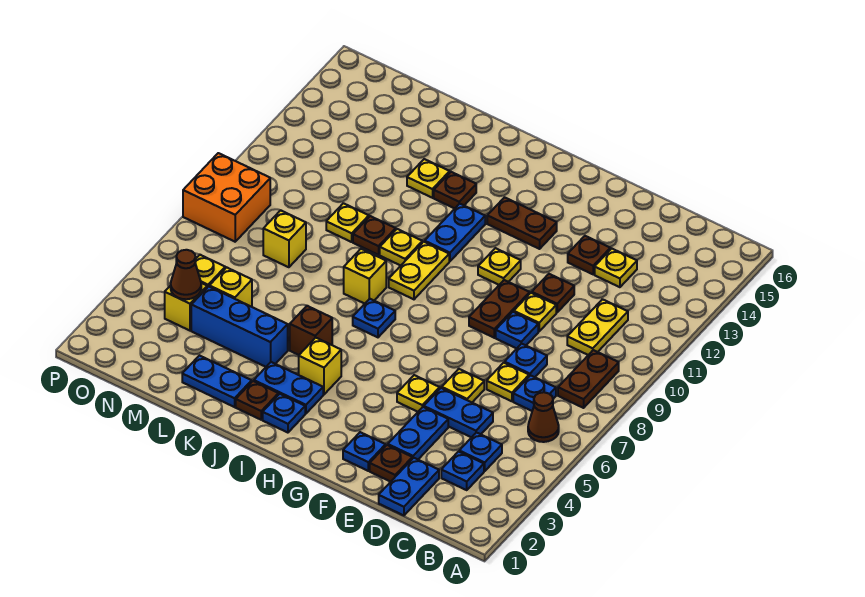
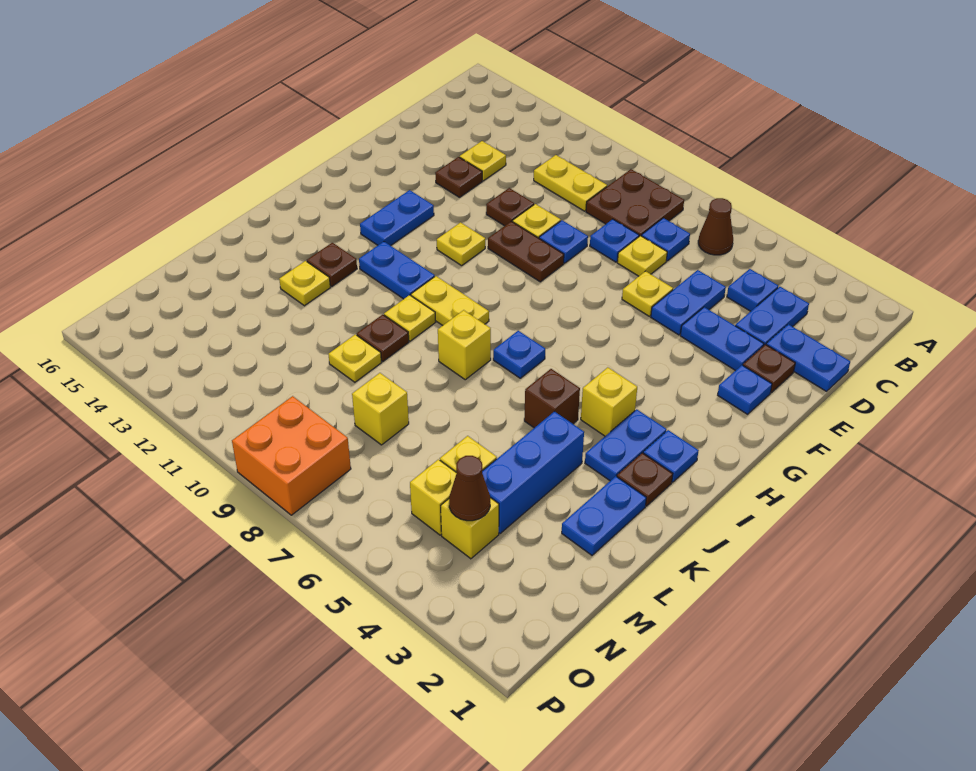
brown plate B8:B9 level 1 -> brown plate B8:C9 level 1
blue plate C3 level 1 -> blue plate C3:D3 level 1
yellow plate F5 level 1 -> none
brown plate G13:H13 level 1 -> blue plate G13:H13 level 1

